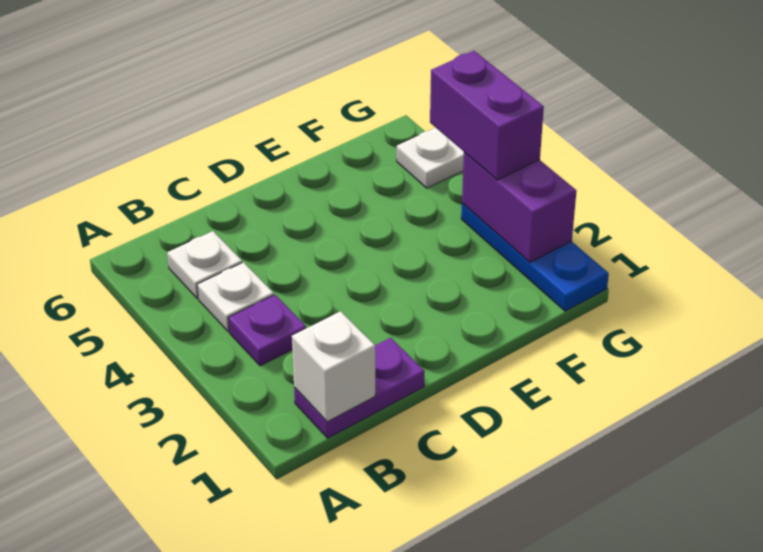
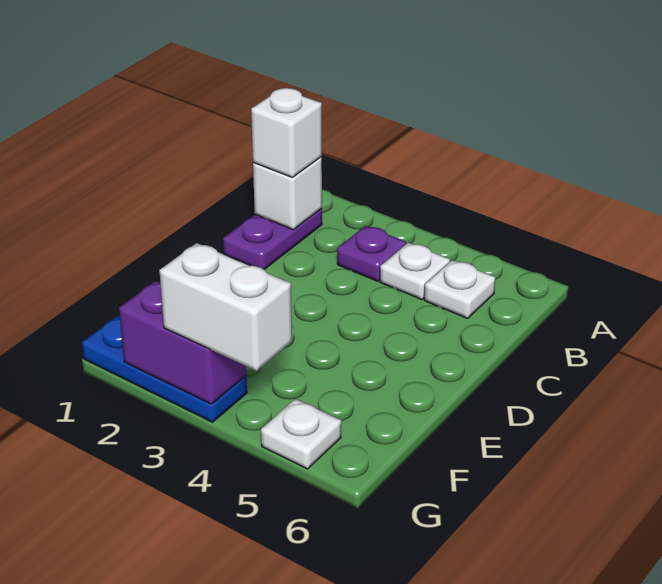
none -> white brick B1 level 3
purple brick G3:G4 level 3 -> white brick G3:G4 level 3

